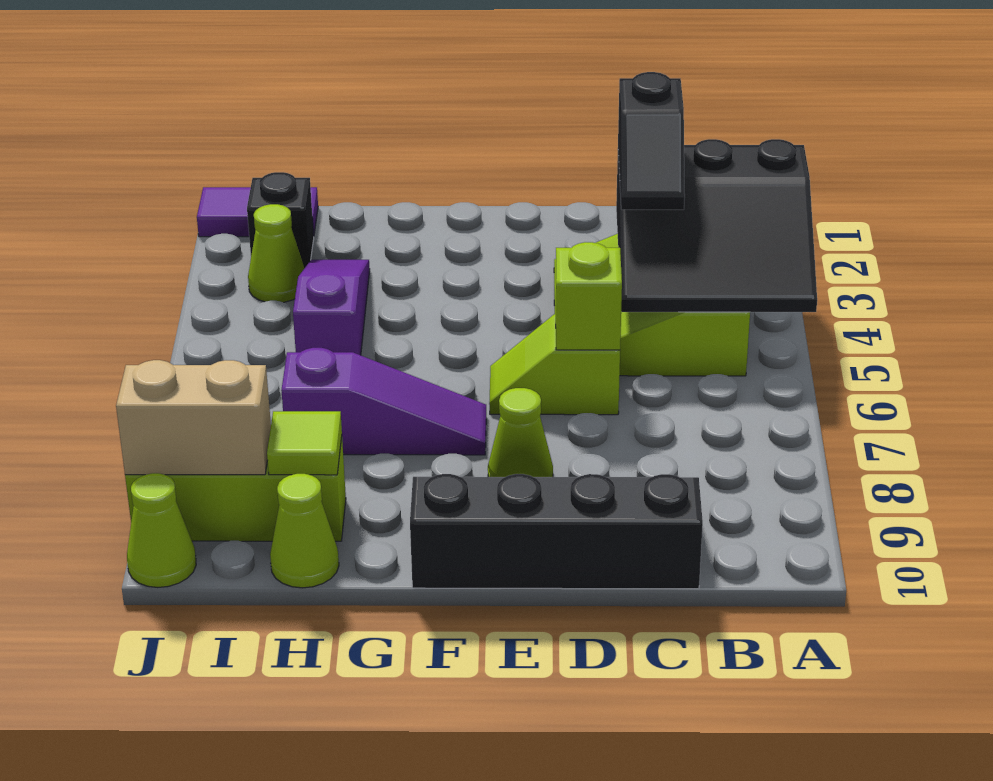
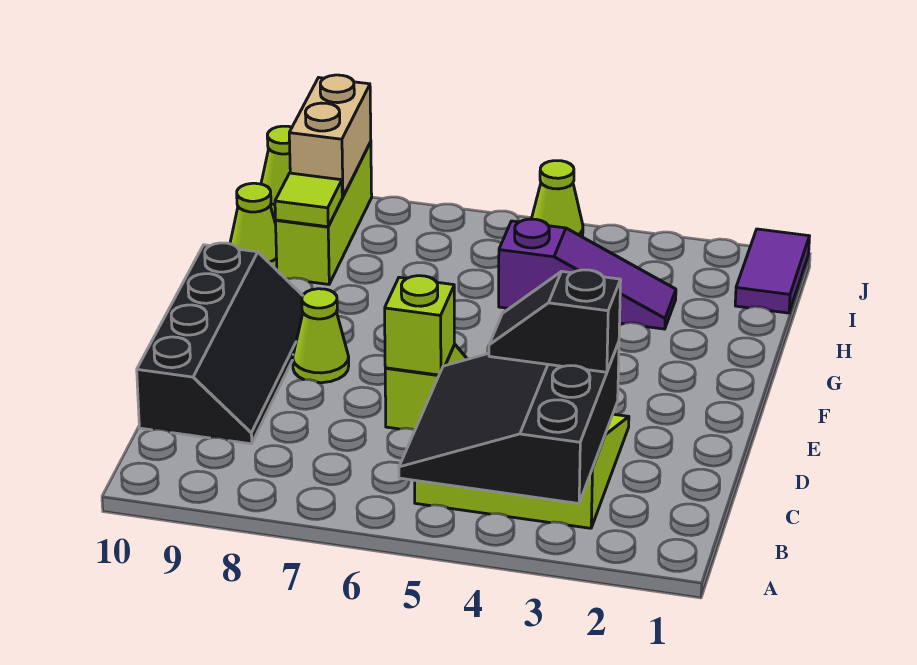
purple slope F7:H7 level 1 top H -> none
black brick I2 level 1 -> none
lime cone I3 level 1 -> lime cone J5 level 1

